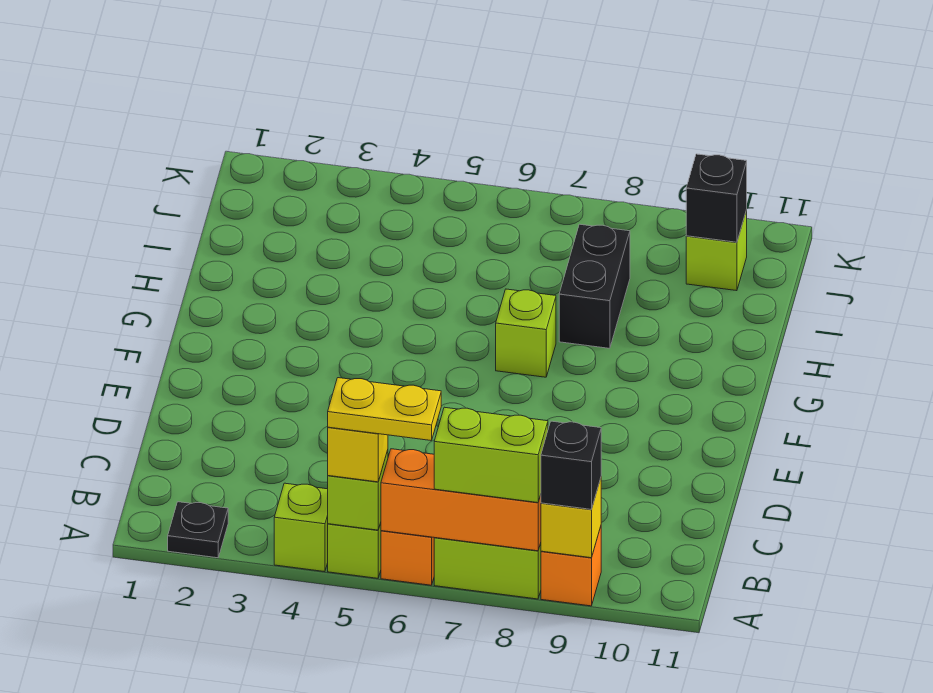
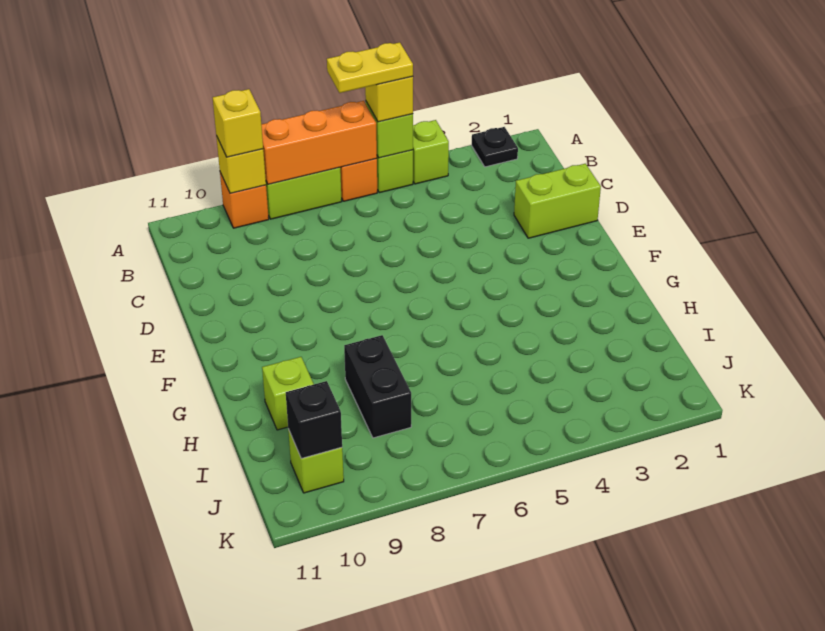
lime brick A7:A8 level 3 -> lime brick D1:D2 level 1
black brick A9 level 3 -> yellow brick A9 level 3
lime brick G7 level 1 -> lime brick H10 level 1

